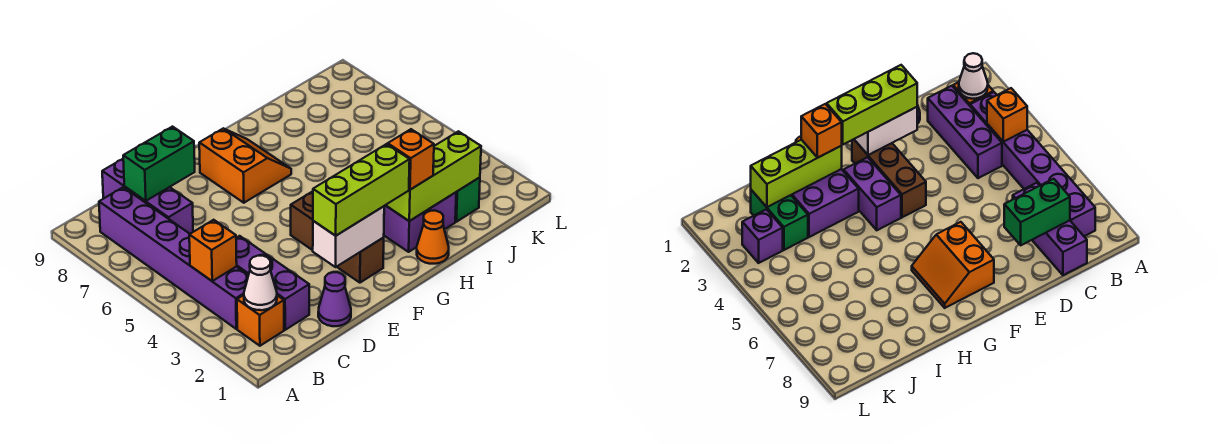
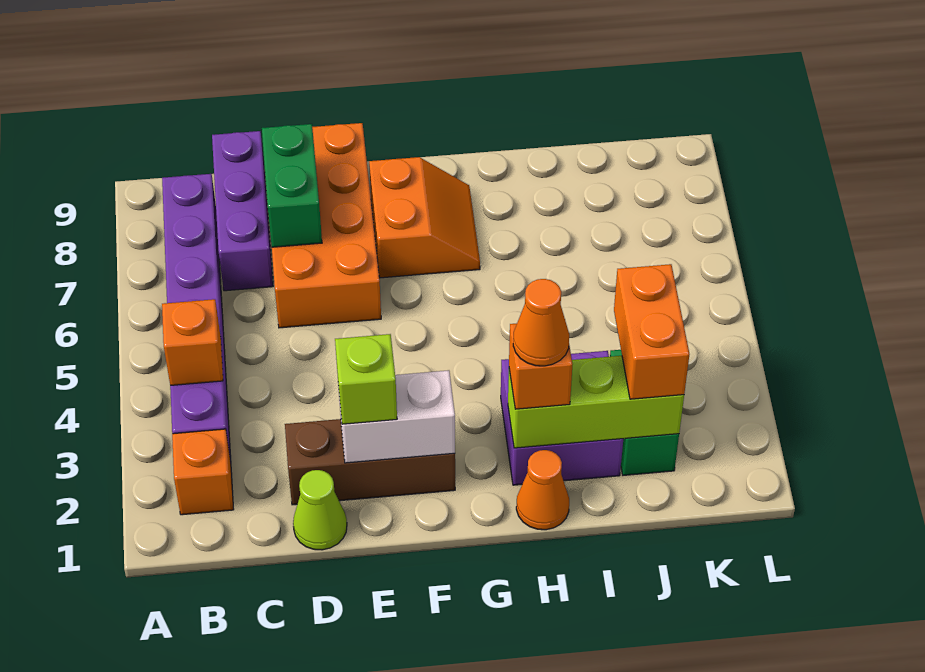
white cone B2 level 2 -> none
purple brick C2:C4 level 1 -> none
green brick C8:D8 level 2 -> green brick D7:D8 level 2
purple cone D1 level 1 -> lime cone D1 level 1
none -> orange brick D6:E9 level 1
lime brick E2:G2 level 3 -> lime brick E2 level 3
brown brick F2:F4 level 1 -> brown brick D2:F2 level 1
purple brick G3:G4 level 1 -> none
none -> orange cone H2 level 4
none -> orange brick J2:J3 level 3
purple brick K3 level 1 -> none

